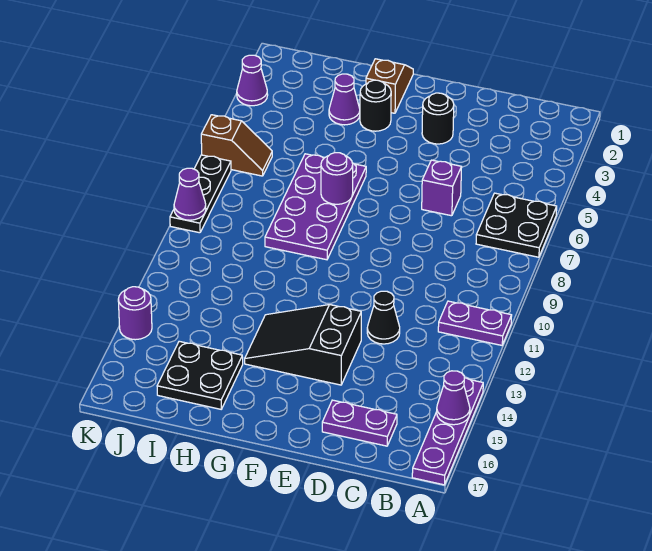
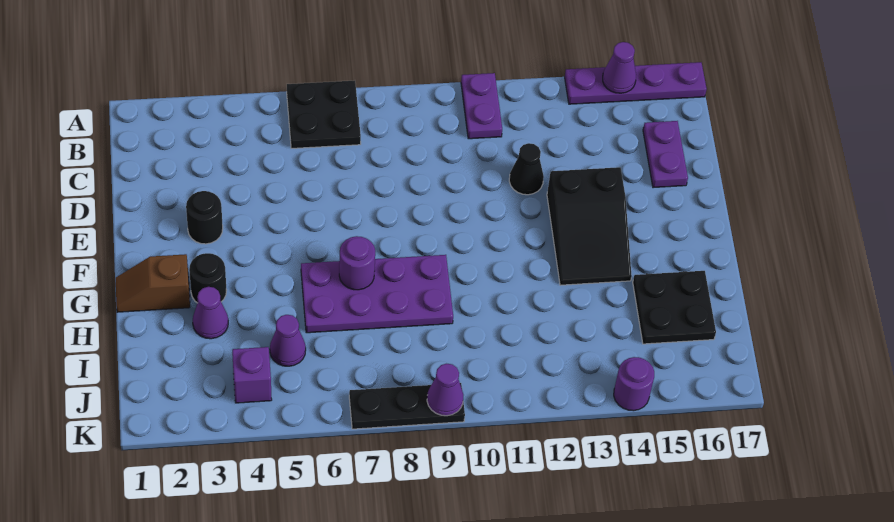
purple brick D6 level 1 -> purple brick J4 level 1
brown slope J6:K6 level 1 top K -> none
purple cone K3 level 1 -> purple cone I5 level 1

